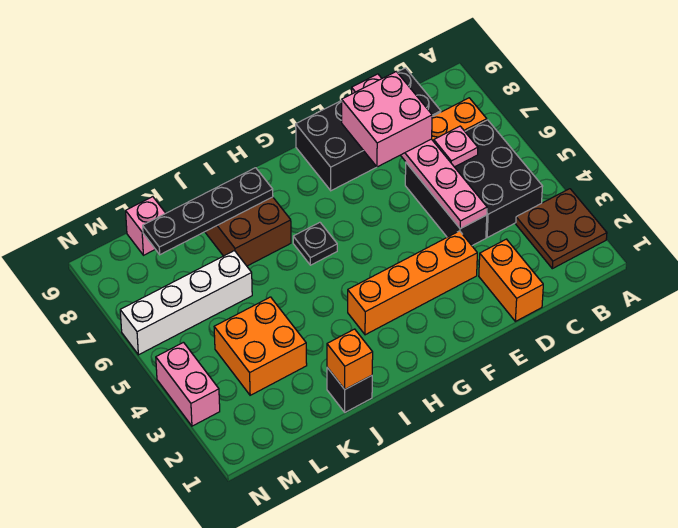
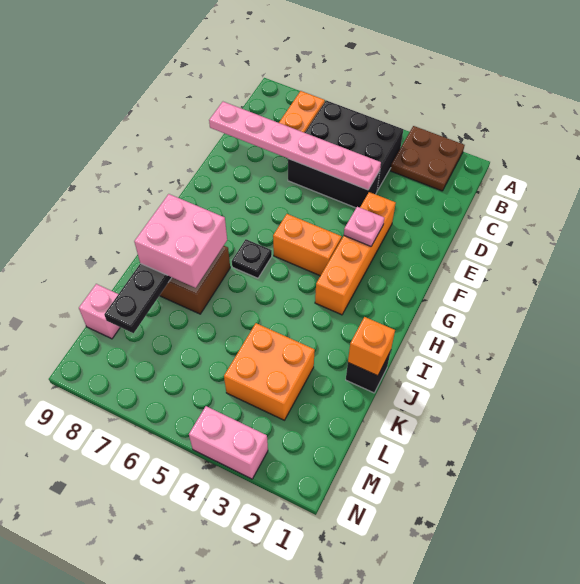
pink plate C6 level 2 -> pink plate F3 level 2
black brick C8:F9 level 1 -> none
orange brick D1:D2 level 1 -> orange brick G4:G5 level 1
pink brick D7:E8 level 3 -> pink brick I7:J8 level 3
white brick K6:N6 level 1 -> none

